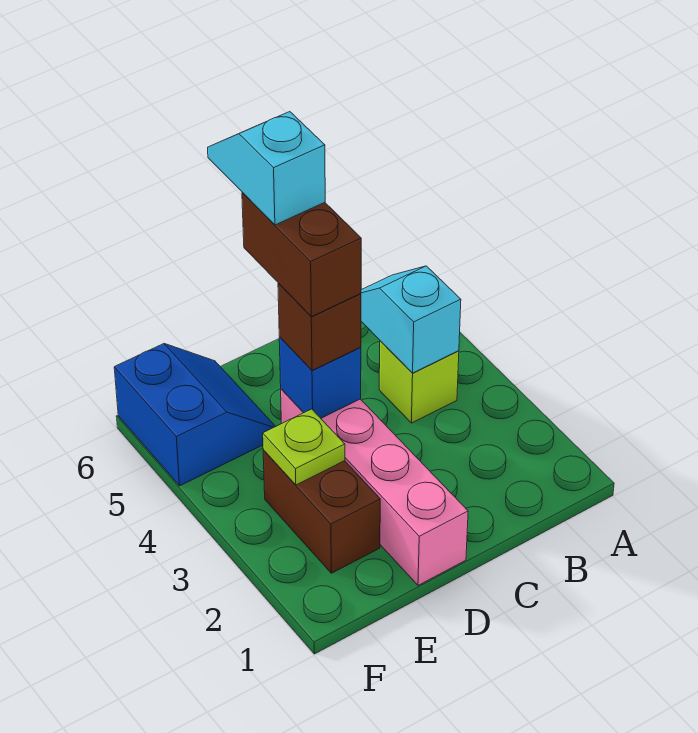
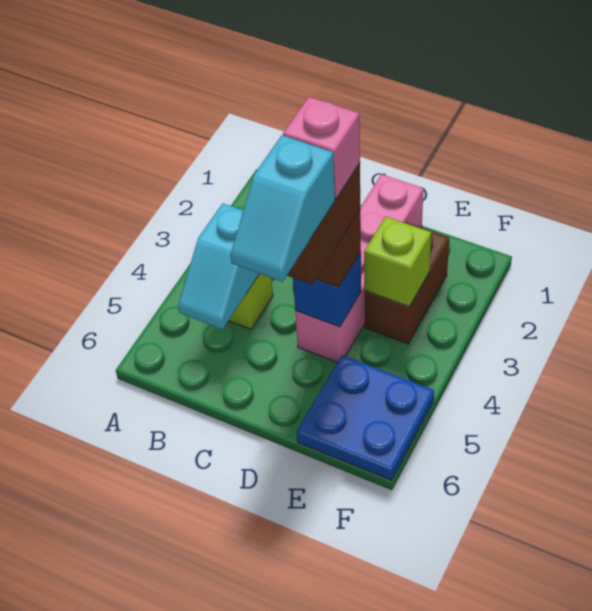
none -> pink brick D4 level 5
lime plate E3 level 2 -> lime brick E3 level 2
blue slope E5:F6 level 1 top F -> blue plate E5:F6 level 1

